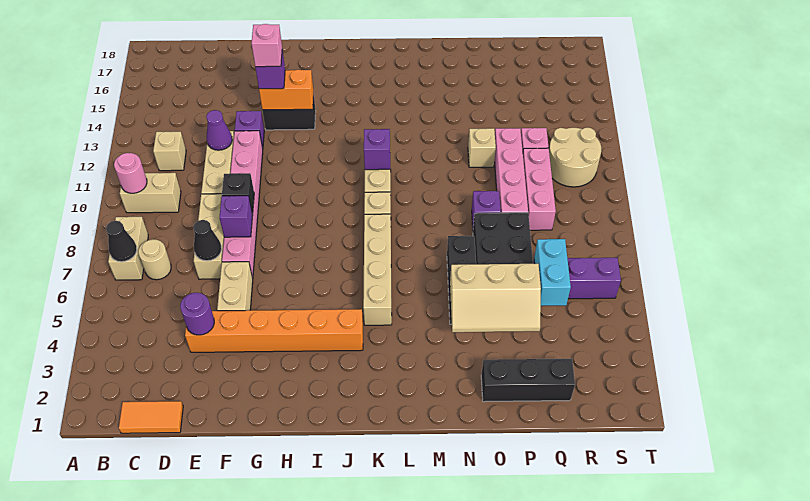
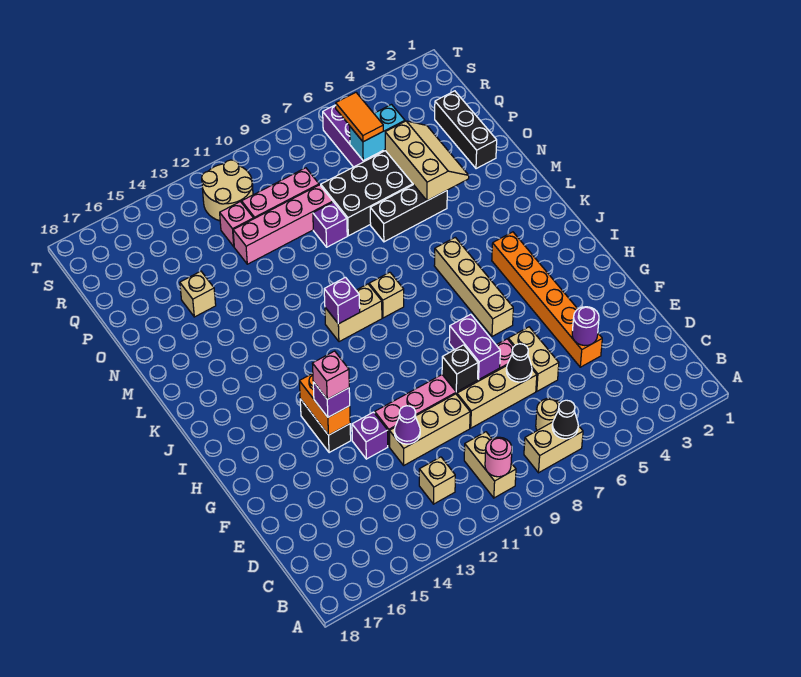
orange tile C1:D1 level 1 -> orange tile Q6:R6 level 3
tan brick F5:F6 level 1 -> tan brick E6:F6 level 1
purple brick F8 level 2 -> purple brick F8:G8 level 2
tan brick K5:K8 level 1 -> tan brick H6:K6 level 1
tan brick O12 level 1 -> tan brick O15 level 1

